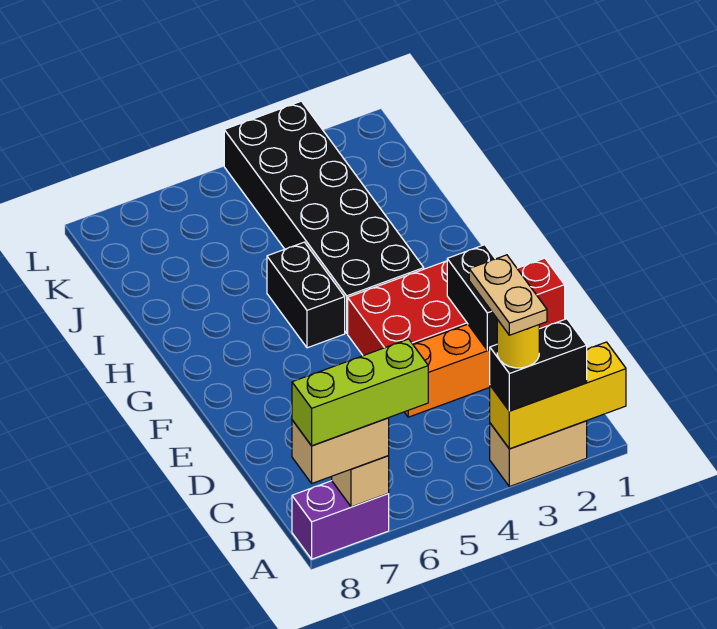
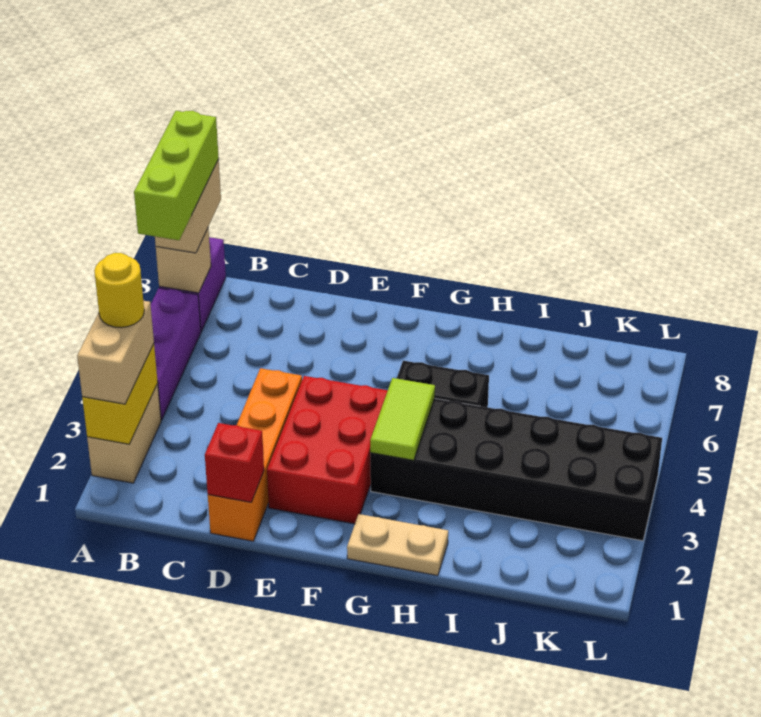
yellow brick A1:A3 level 2 -> yellow brick A2:A3 level 2
black brick A2:A3 level 3 -> tan brick A2:A3 level 3
tan plate A3:B3 level 5 -> tan plate G1:H1 level 1
none -> purple brick A4:A6 level 1
black brick D2:E2 level 2 -> none
none -> lime tile G3:G4 level 2

